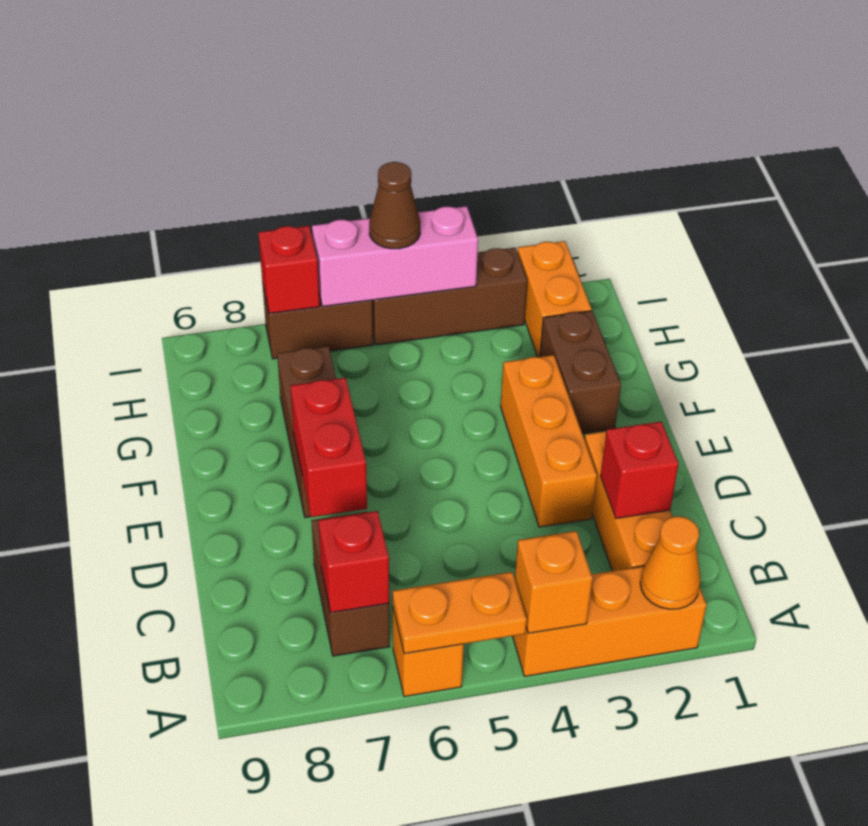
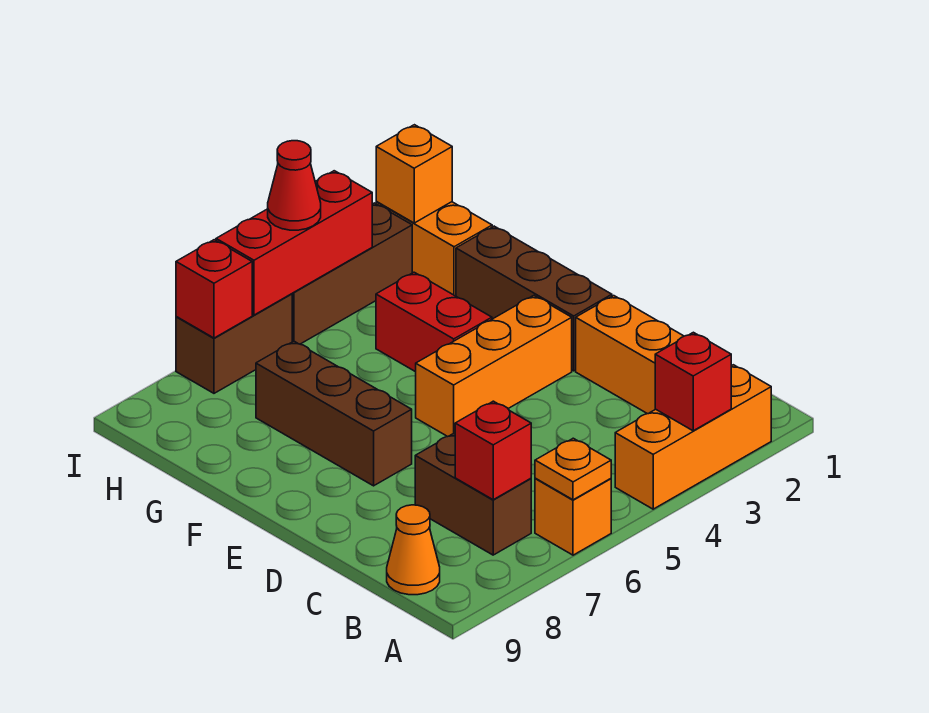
orange cone A2 level 2 -> orange cone B9 level 1
orange brick A4 level 2 -> orange brick I2 level 2
orange plate A5:A6 level 2 -> orange plate A6 level 2
red brick C2 level 2 -> red brick A3 level 2
orange brick D3:F3 level 1 -> orange brick E3:E5 level 1
red brick D7:E7 level 2 -> red brick F4:G4 level 1
brown brick F2:G2 level 1 -> brown brick E2:G2 level 1
pink brick I4:I6 level 2 -> red brick I4:I6 level 2
brown cone I5 level 3 -> red cone I5 level 3

